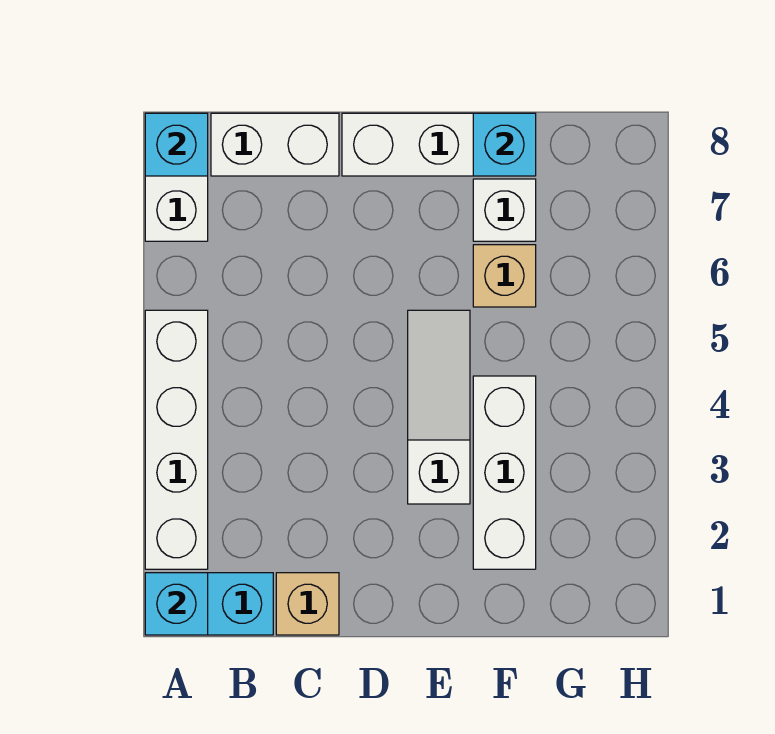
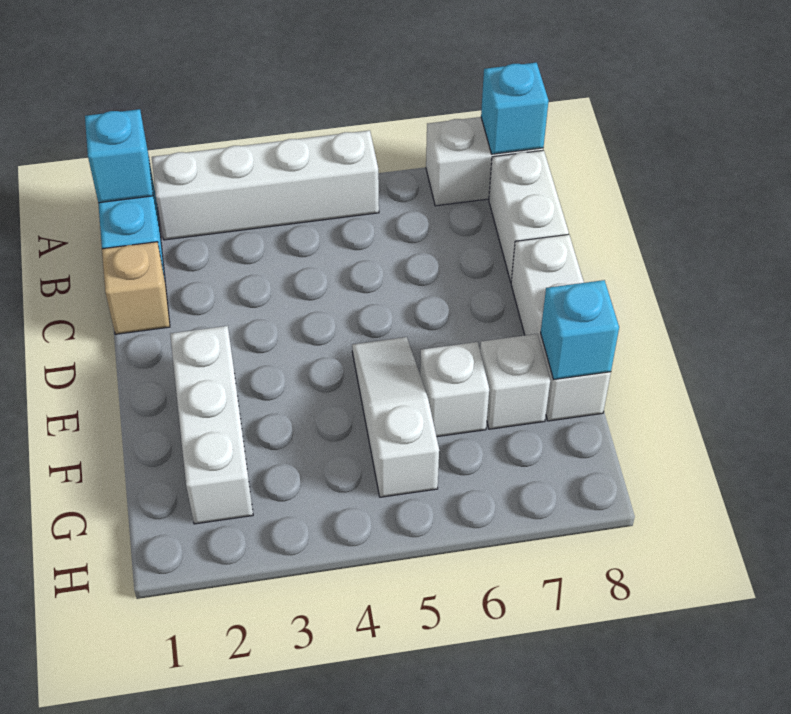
white slope E3:E5 level 1 top 3 -> white slope E5:G5 level 1 top G
white brick F2:F4 level 1 -> white brick E2:G2 level 1
tan brick F6 level 1 -> white brick F6 level 1

